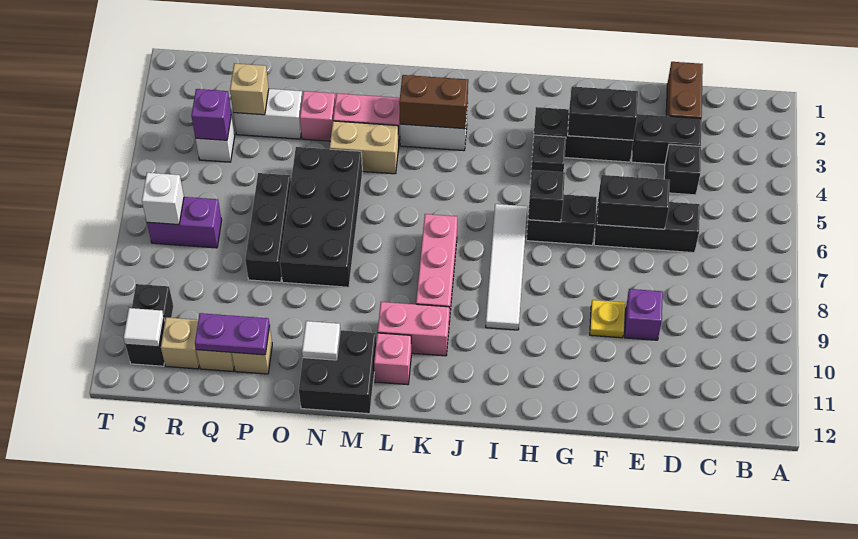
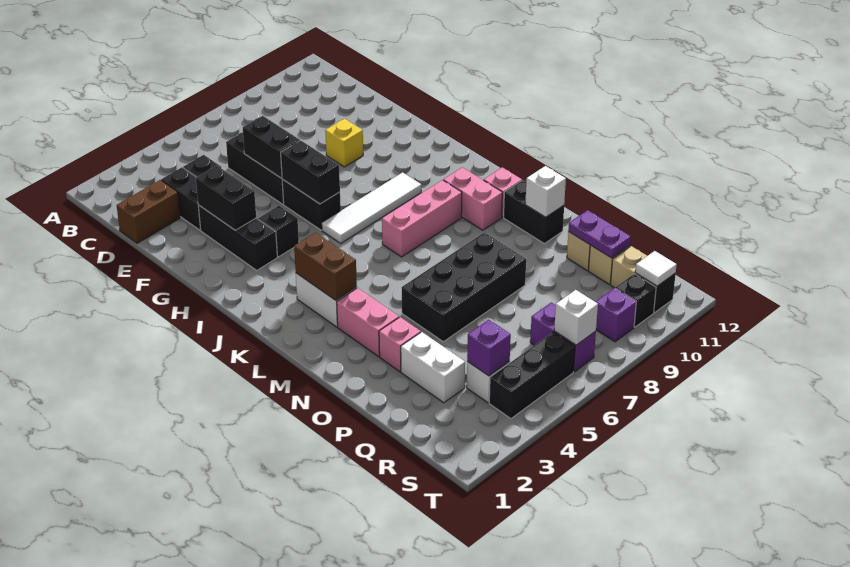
purple brick E9 level 1 -> purple brick S9 level 1
yellow plate F9 level 1 -> yellow brick F9 level 1
black brick H6 level 2 -> black brick G6:H6 level 2
tan brick M4:N4 level 1 -> none
black brick M11:N12 level 1 -> black brick M11:N11 level 1
white tile N11 level 2 -> white brick N11 level 2
black brick P6:P8 level 1 -> black brick S4:S6 level 1
tan brick Q3 level 2 -> none

